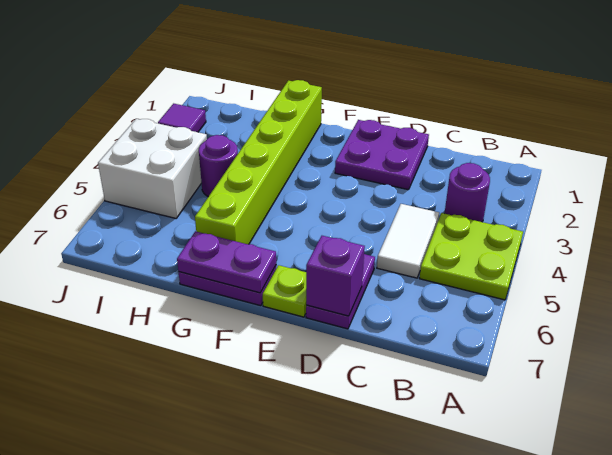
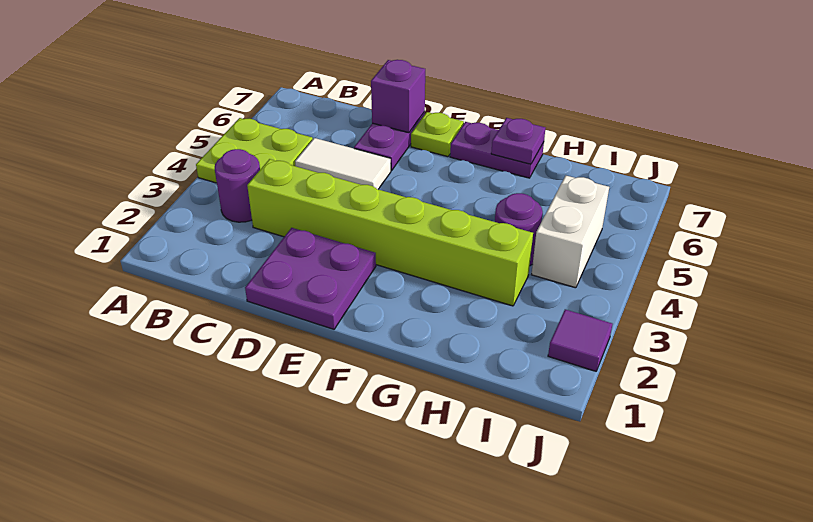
white tile C4:C5 level 1 -> white tile C5:D5 level 1
purple plate F7:G7 level 2 -> purple plate G7 level 2
lime brick G1:G6 level 1 -> lime brick C3:H3 level 1
white brick I4:J5 level 1 -> white brick I4:I5 level 1

